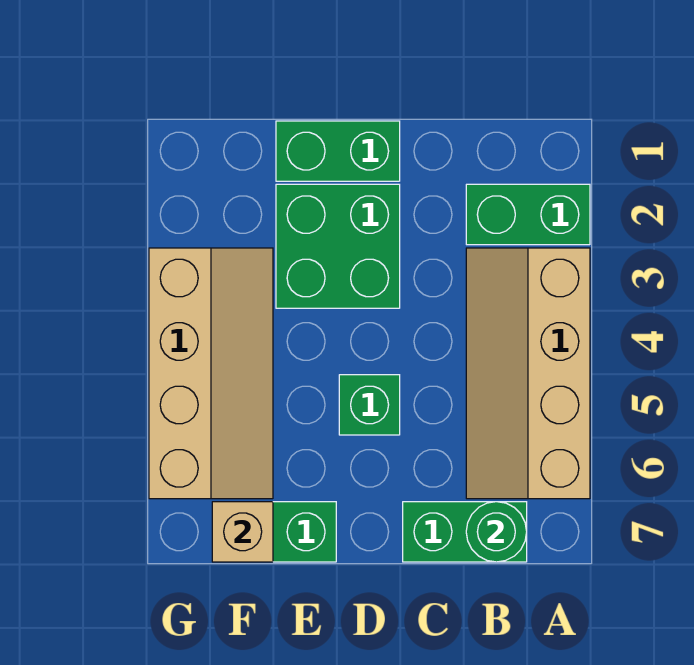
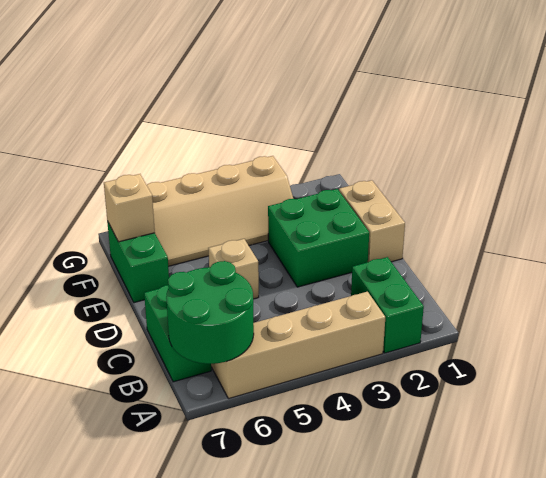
green round brick B7 level 2 -> green round brick A6:B7 level 2
green brick D1:E1 level 1 -> tan brick D1:E1 level 1
green brick D5 level 1 -> tan brick D5 level 1

